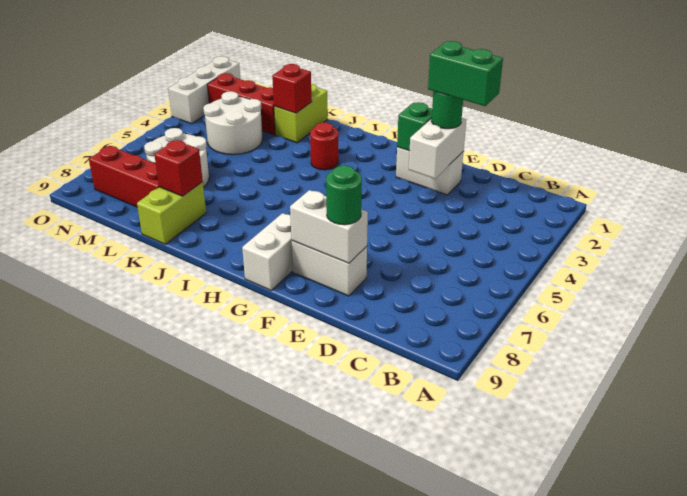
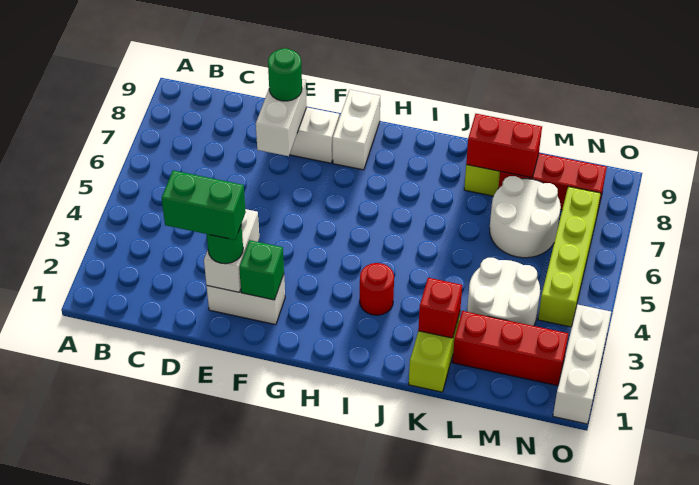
white brick E8:F8 level 2 -> white brick E7:E8 level 2
red brick K8 level 2 -> red brick K8:L8 level 2
none -> lime brick N4:N7 level 1

